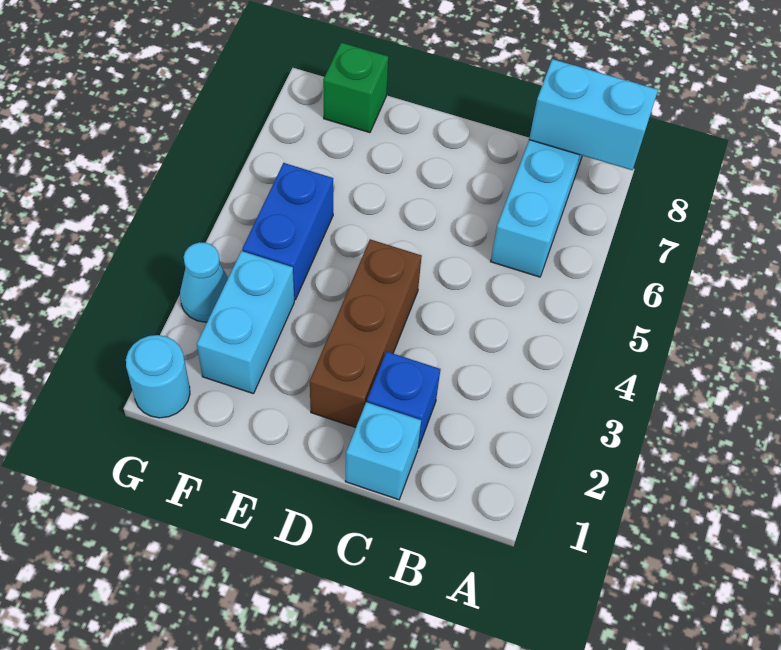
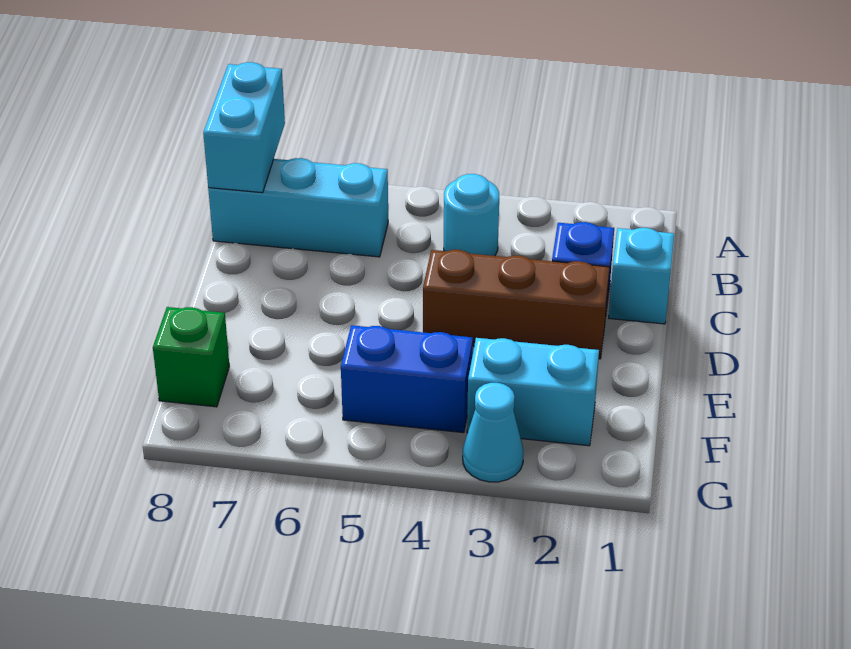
cyan round brick G1 level 1 -> cyan round brick B4 level 1

